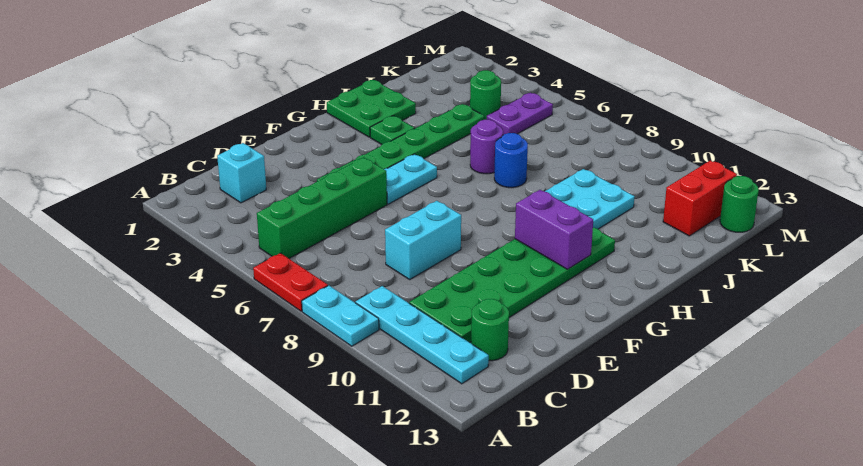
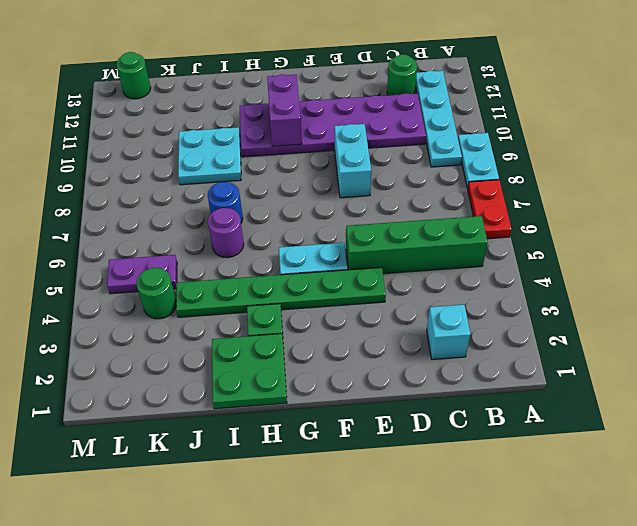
green plate C10:H11 level 1 -> purple plate C10:H11 level 1
cyan brick D8:E8 level 1 -> cyan brick E8:E9 level 1
red brick K12:L12 level 1 -> none

